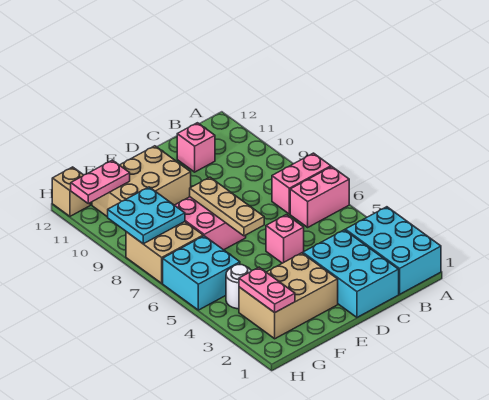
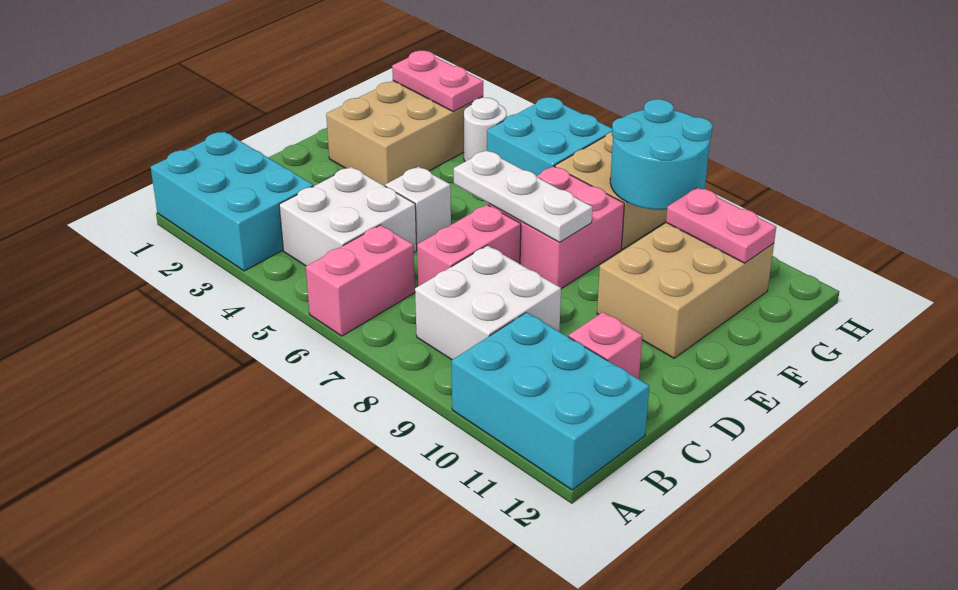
pink brick A7:B7 level 1 -> pink brick C7:D7 level 1
none -> white brick B4:C5 level 1
none -> white brick B8:C9 level 1
cyan brick C1:D3 level 1 -> cyan brick A10:B12 level 1
pink brick D5 level 1 -> white brick D5 level 1
tan plate E6:E8 level 2 -> white plate E6:E8 level 2
cyan plate G8:H9 level 2 -> cyan round brick G8:H9 level 2
pink plate G11:H11 level 2 -> pink plate G10:G11 level 2
tan brick H12 level 1 -> none

